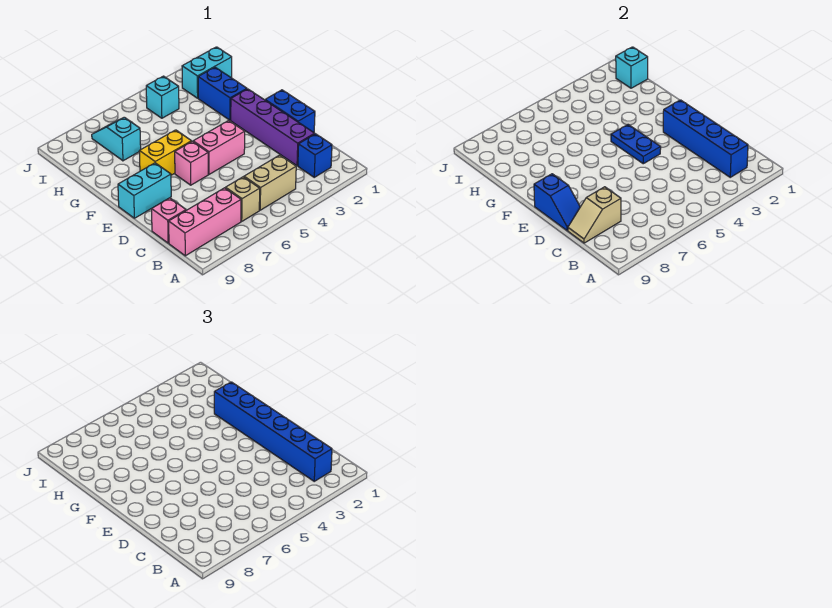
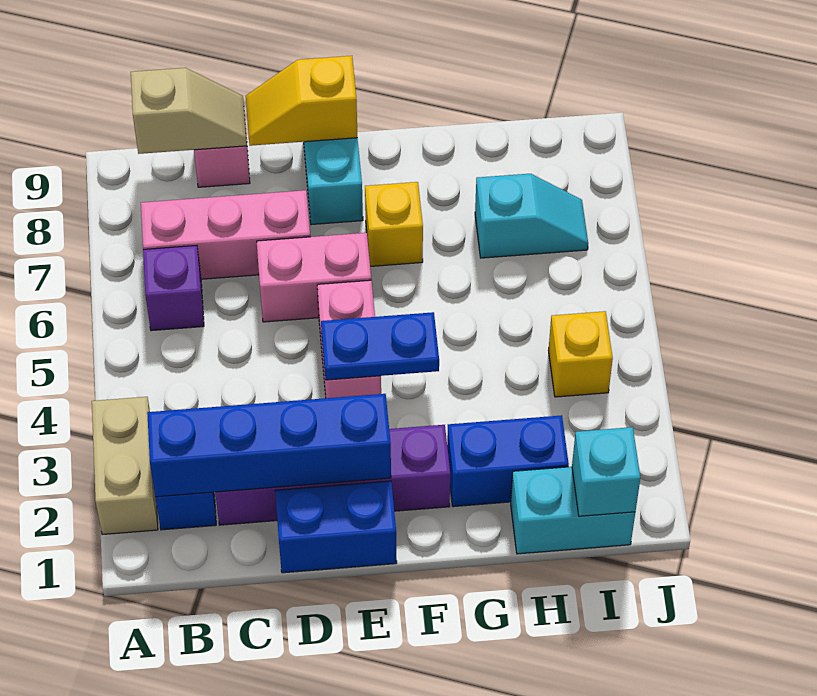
blue brick B2:G2 level 3 -> none
tan brick B4:B5 level 1 -> tan brick A2:A3 level 1
tan brick B6 level 1 -> purple brick B6 level 1
pink brick B7:B9 level 1 -> pink brick B7:D7 level 1
tan slope C8:C9 level 2 top 8 -> tan slope B9:C9 level 2 top B
blue slope D9:E9 level 2 top E -> yellow slope D9:E9 level 2 top E
pink brick E6 level 1 -> pink brick D6:E6 level 1
yellow brick F6:F7 level 1 -> yellow brick F7 level 1
cyan brick I1:I2 level 1 -> cyan brick H1:I1 level 1
cyan brick I4 level 1 -> yellow brick I4 level 1

